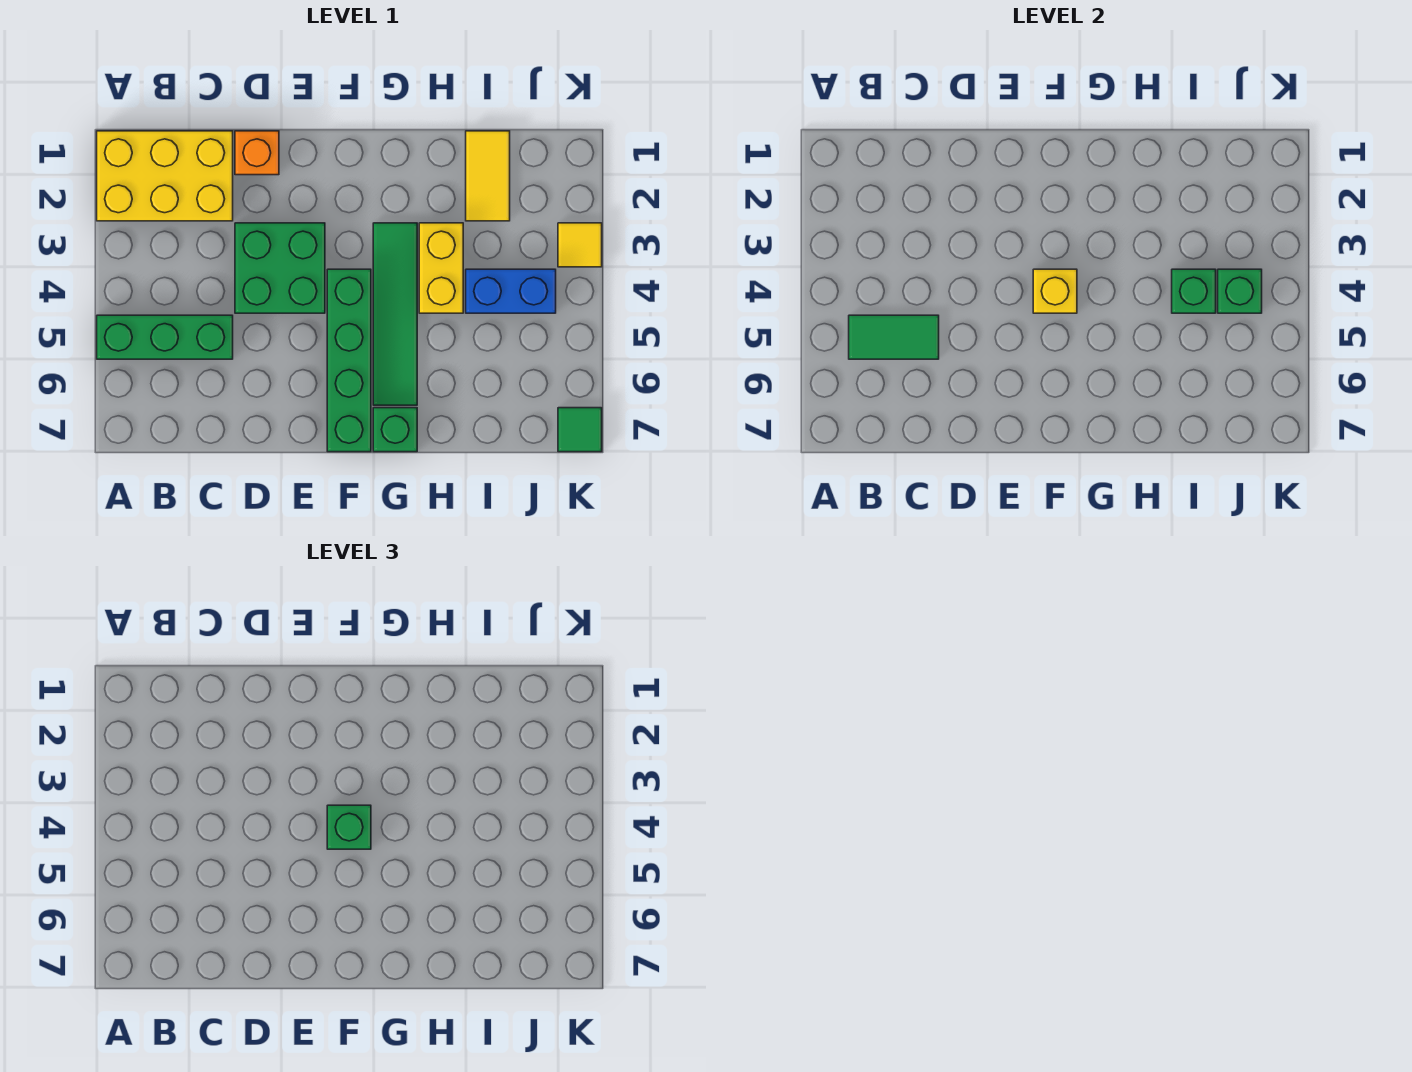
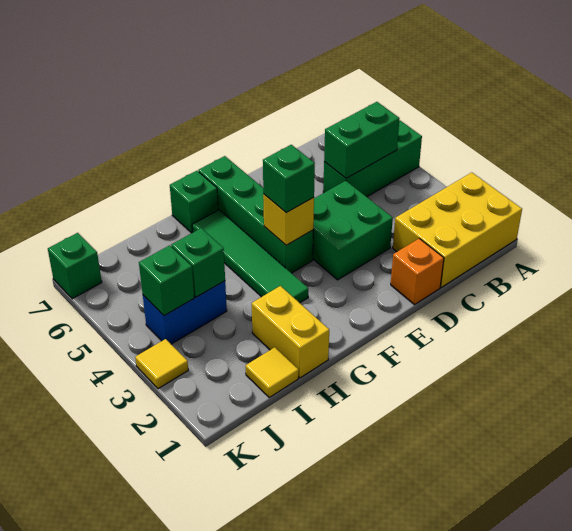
green tile B5:C5 level 2 -> green brick B5:C5 level 2
yellow brick H3:H4 level 1 -> yellow brick H1:H2 level 1
yellow tile I1:I2 level 1 -> yellow tile I1 level 1
green tile K7 level 1 -> green brick K7 level 1

